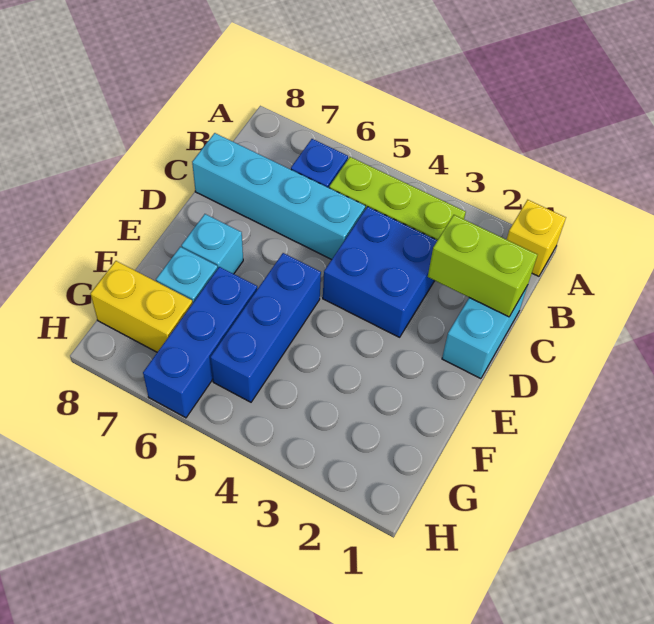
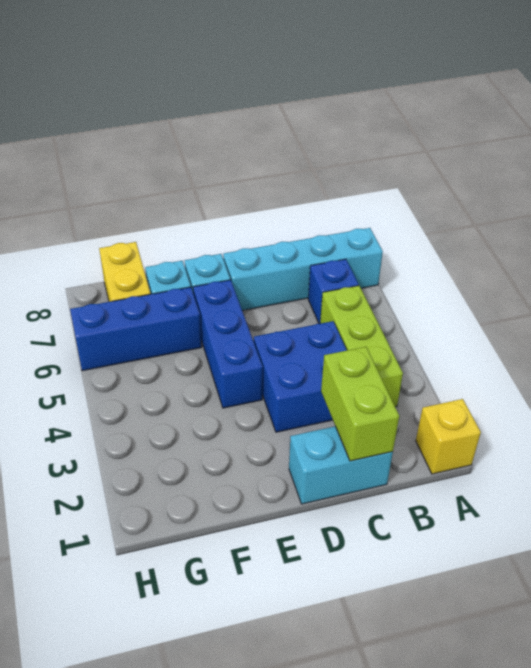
cyan brick C5:C8 level 1 -> cyan brick A7:D7 level 1
blue brick E5:G5 level 1 -> blue brick E4:E6 level 1

